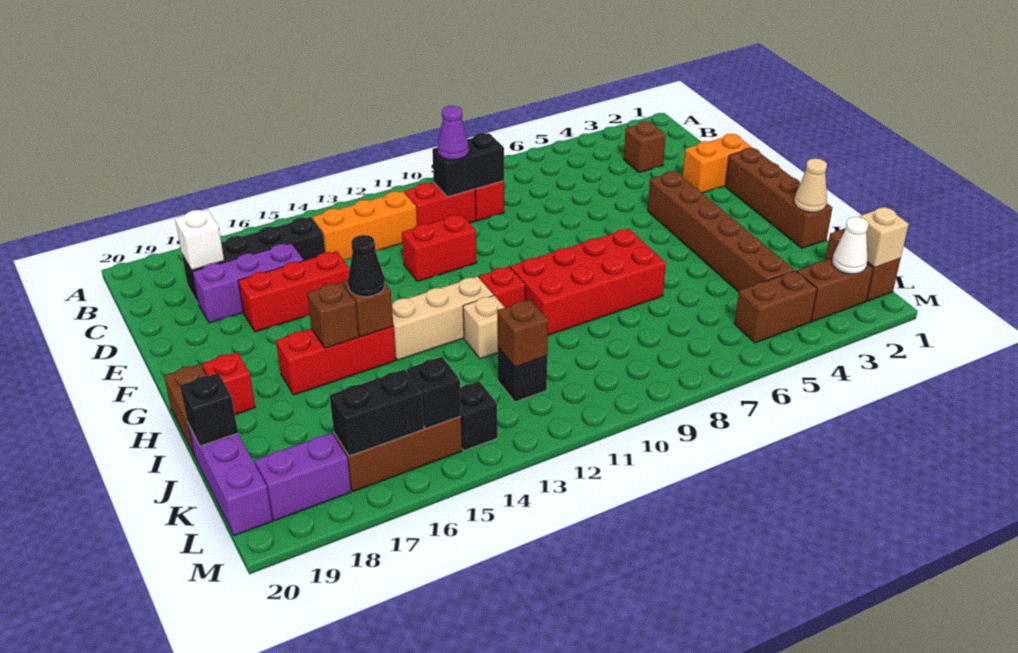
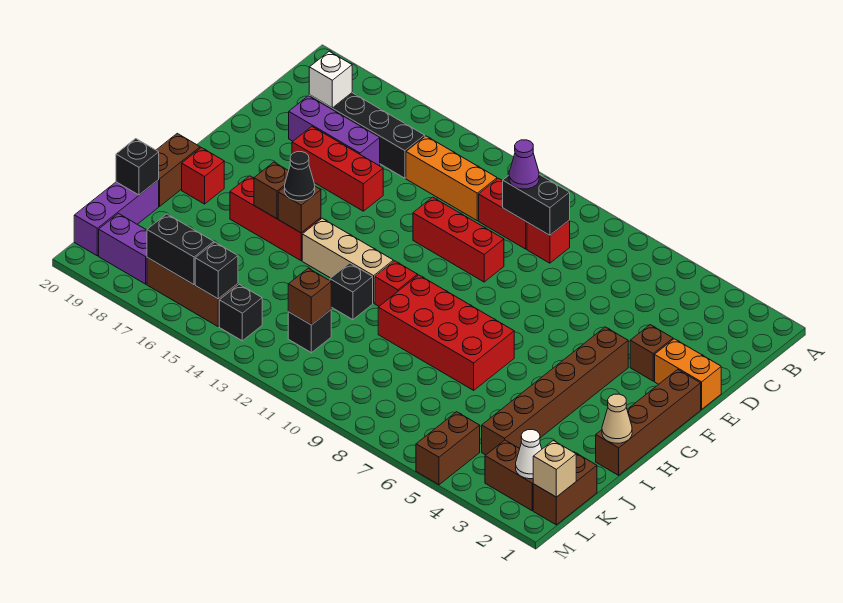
brown brick C3 level 1 -> brown brick E3 level 1
red brick E11:E12 level 1 -> red brick E10:E12 level 1
tan brick I12 level 1 -> black brick I12 level 1
brown brick L4:L5 level 1 -> brown brick L5:M5 level 1

